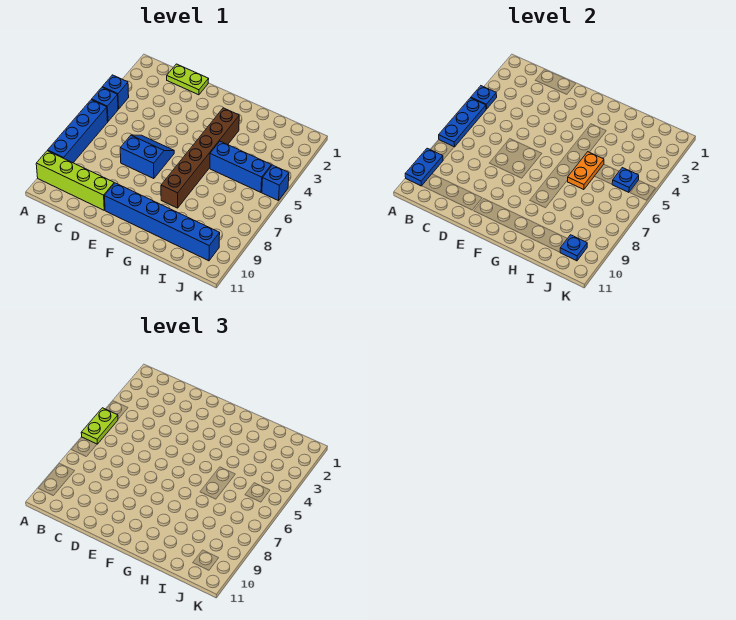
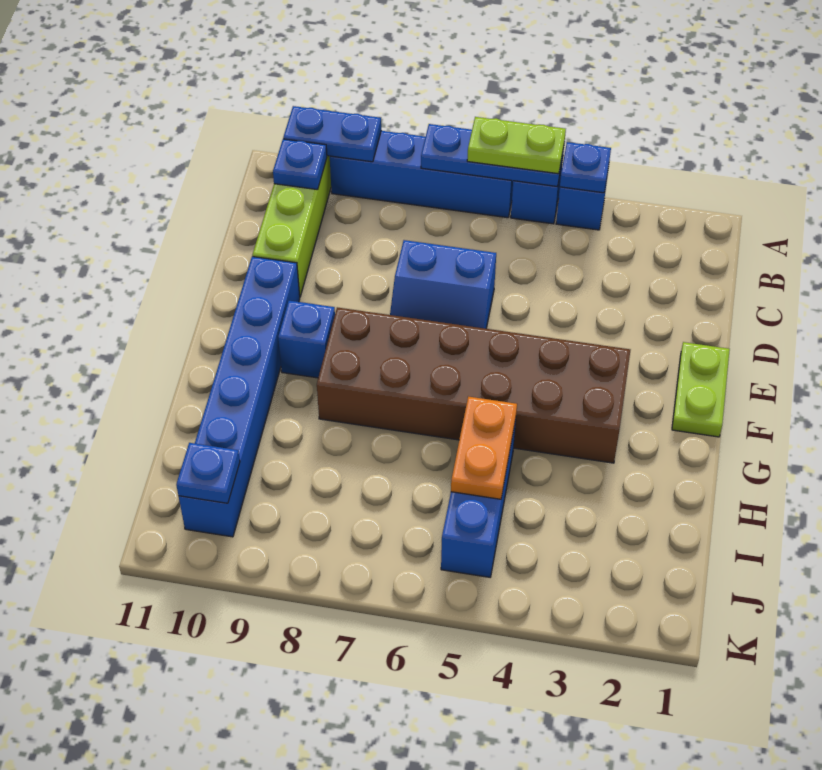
lime plate C1:D1 level 1 -> lime plate E1:F1 level 1
blue slope D6:E7 level 1 top 7 -> blue slope D6:E7 level 1 top D
brown brick G3:G8 level 1 -> brown brick F3:G8 level 1
orange plate H5:H6 level 2 -> orange plate H5:I5 level 2
blue plate J5 level 2 -> blue plate B10 level 2
blue brick K5 level 1 -> blue brick F9 level 1

